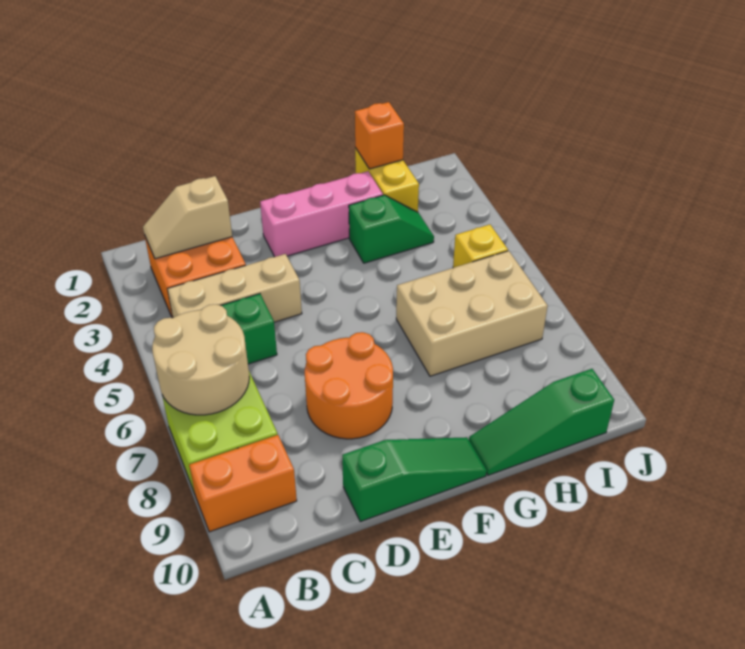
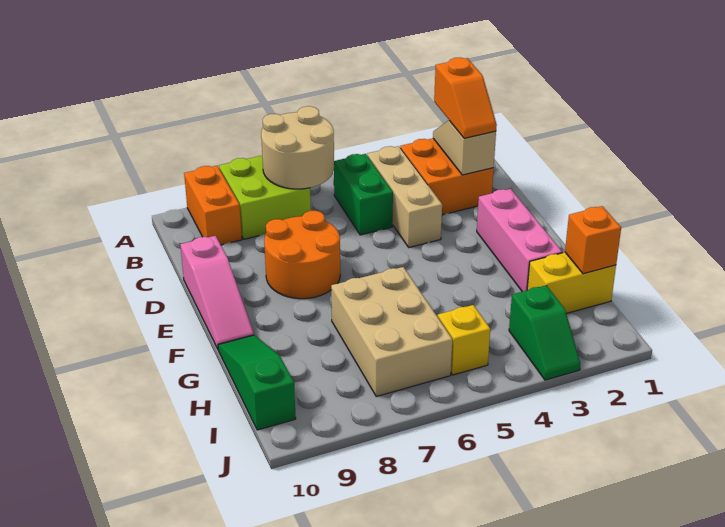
none -> orange slope B2:C2 level 3 top B
green slope D10:F10 level 1 top D -> pink slope D10:F10 level 1 top D
green slope G3:H3 level 1 top G -> green slope I3:J3 level 1 top I

